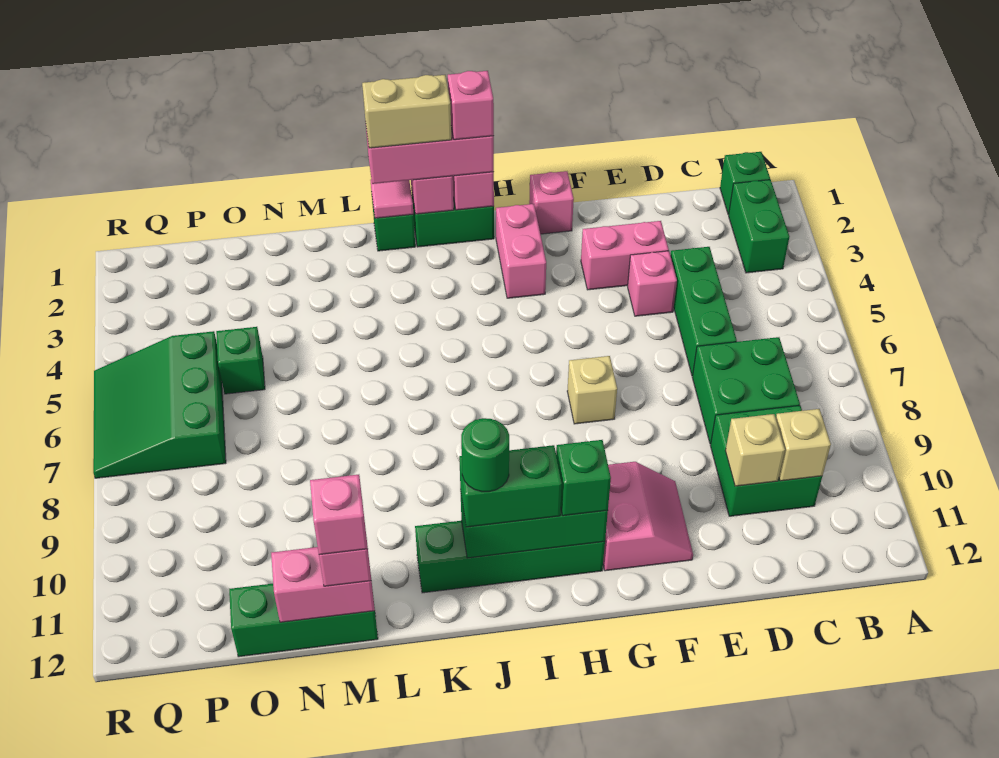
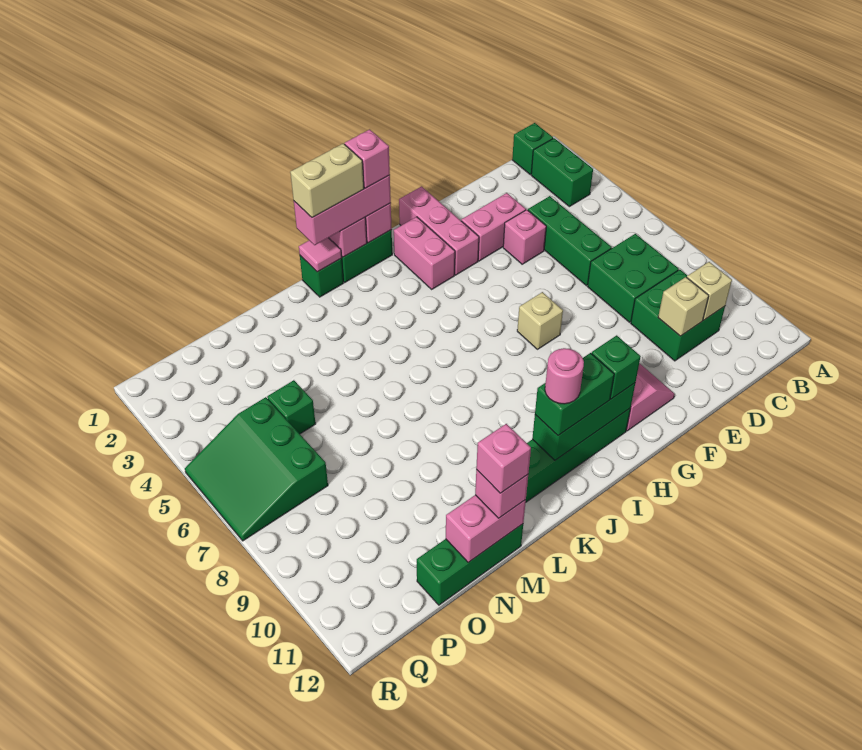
pink brick G1 level 1 -> pink brick G1:G3 level 1
green round brick J11 level 4 -> pink round brick J11 level 4

